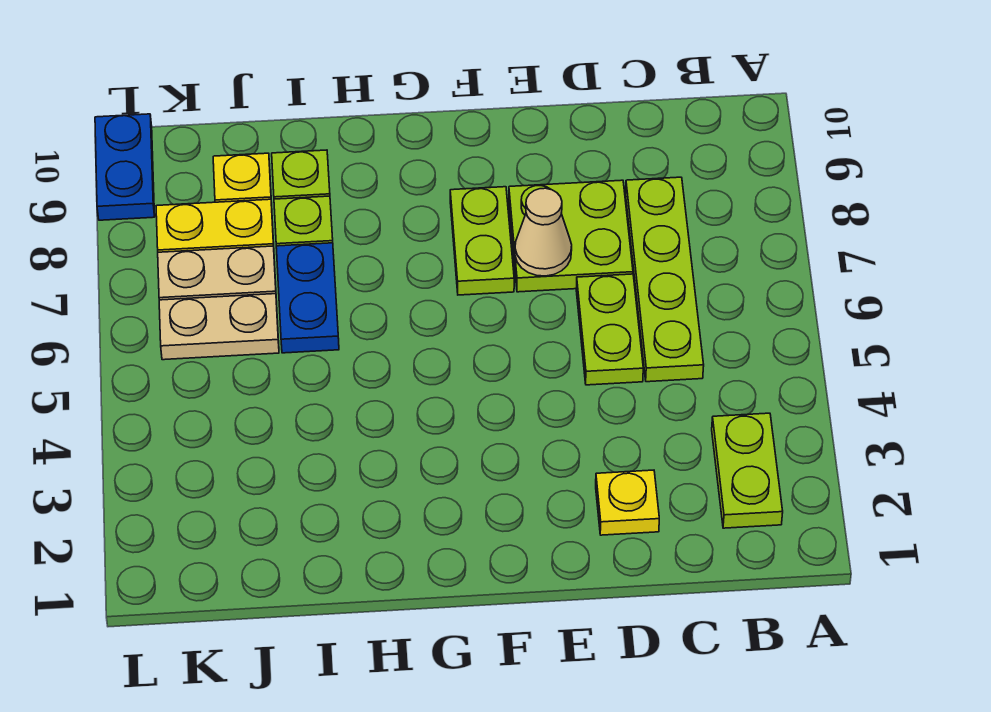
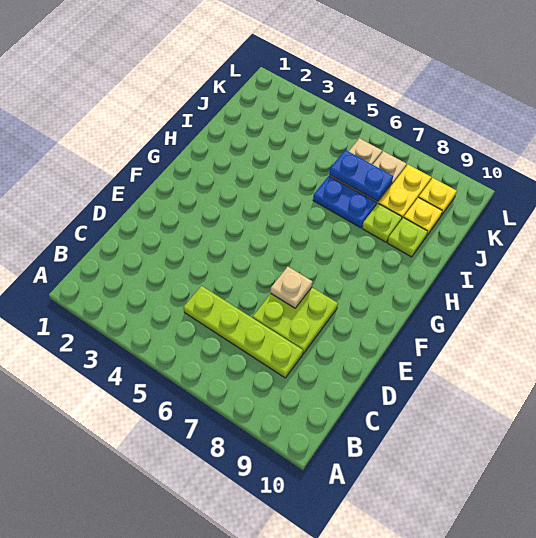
lime plate B2:B3 level 1 -> none
yellow plate D2 level 1 -> yellow plate K9 level 1
lime plate D5:D6 level 1 -> none
tan cone E7 level 2 -> tan plate E7 level 2
lime plate F7:F8 level 1 -> none
blue plate L9:L10 level 1 -> blue plate J6:J7 level 2

